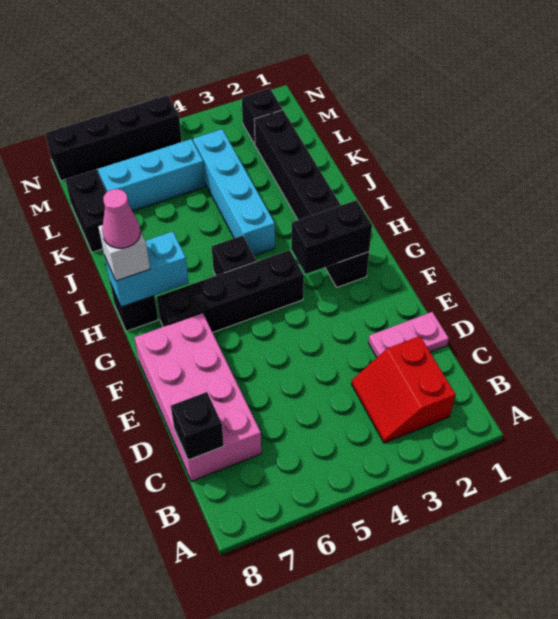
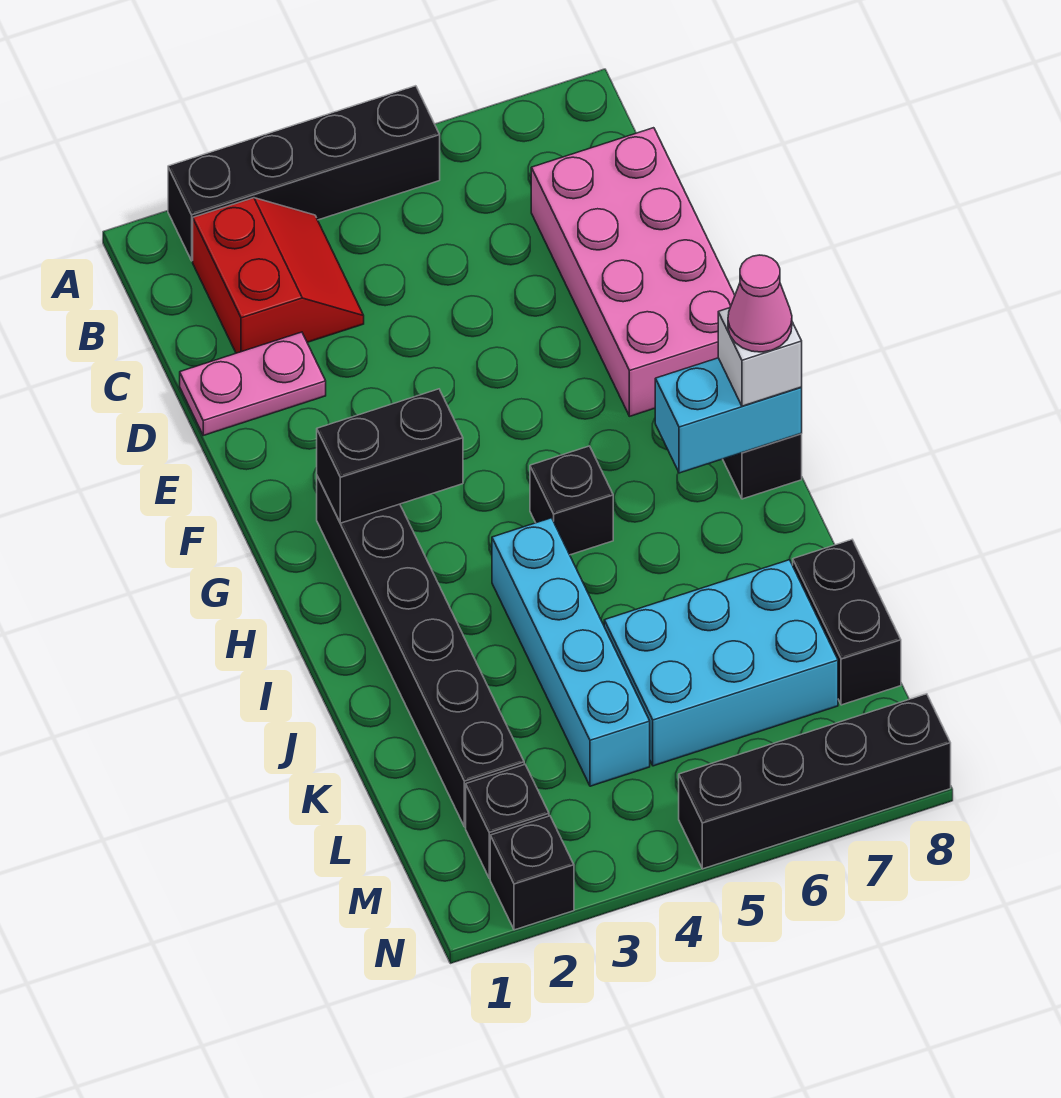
black brick C8 level 2 -> black brick N2 level 1
black brick G4:G7 level 1 -> black brick A2:A5 level 1
cyan brick L5:L7 level 1 -> cyan brick K5:L7 level 1

